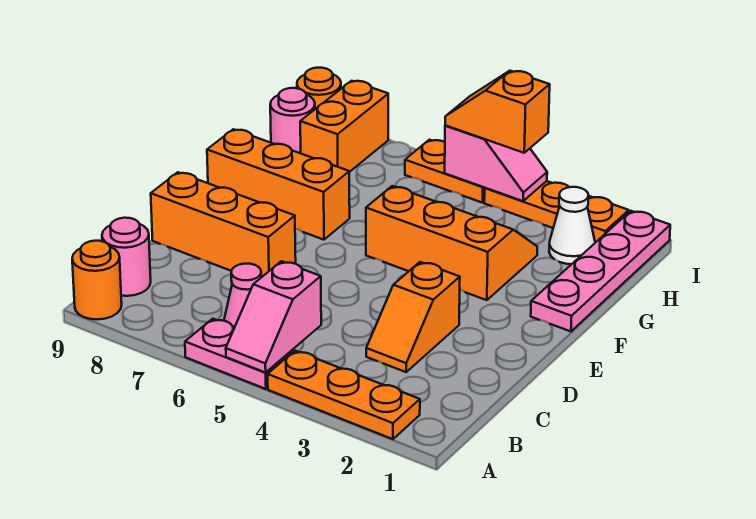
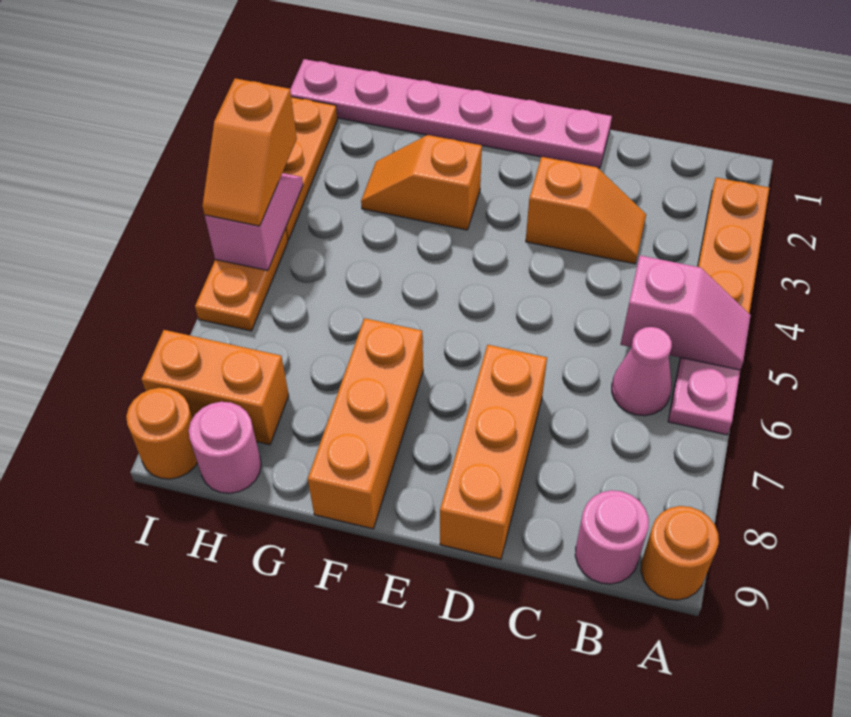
pink plate F1:I1 level 1 -> pink plate D1:I1 level 1
orange slope F3:G5 level 1 top F -> orange slope F3:G3 level 1 top F
white cone H2 level 1 -> none

